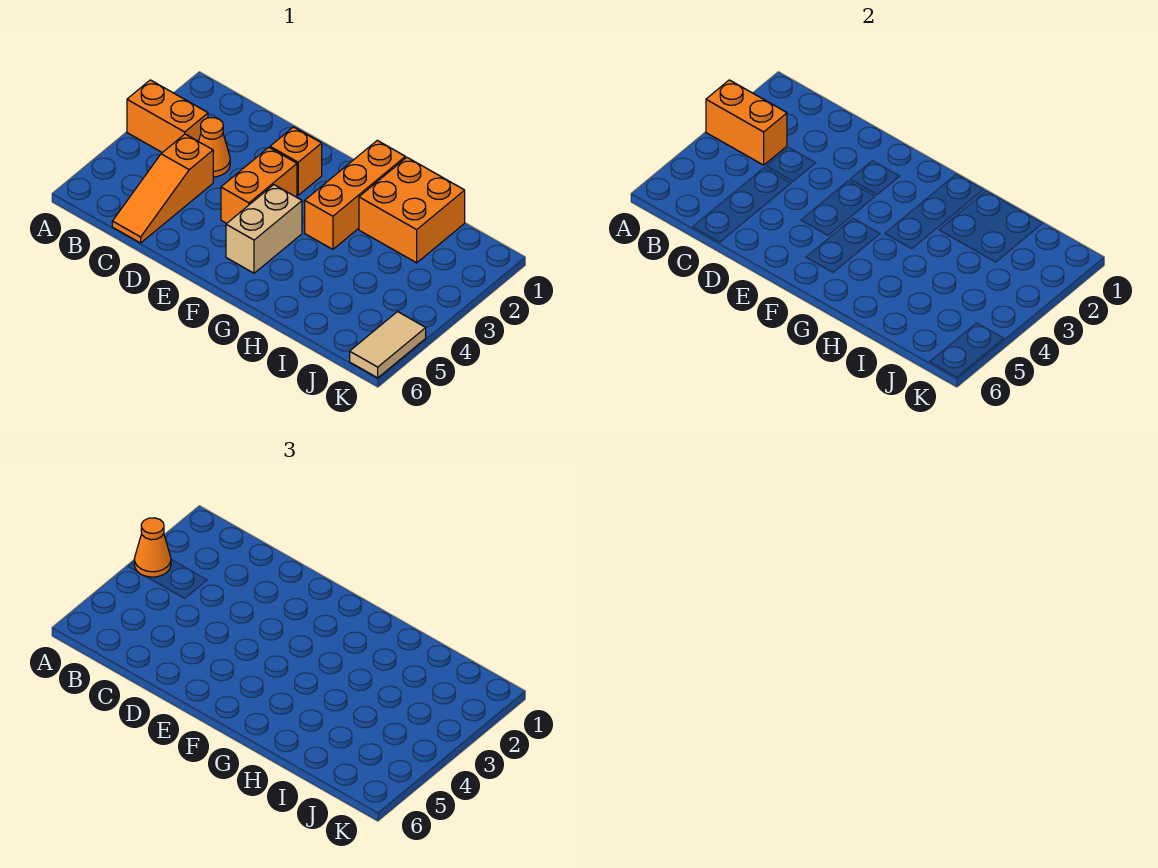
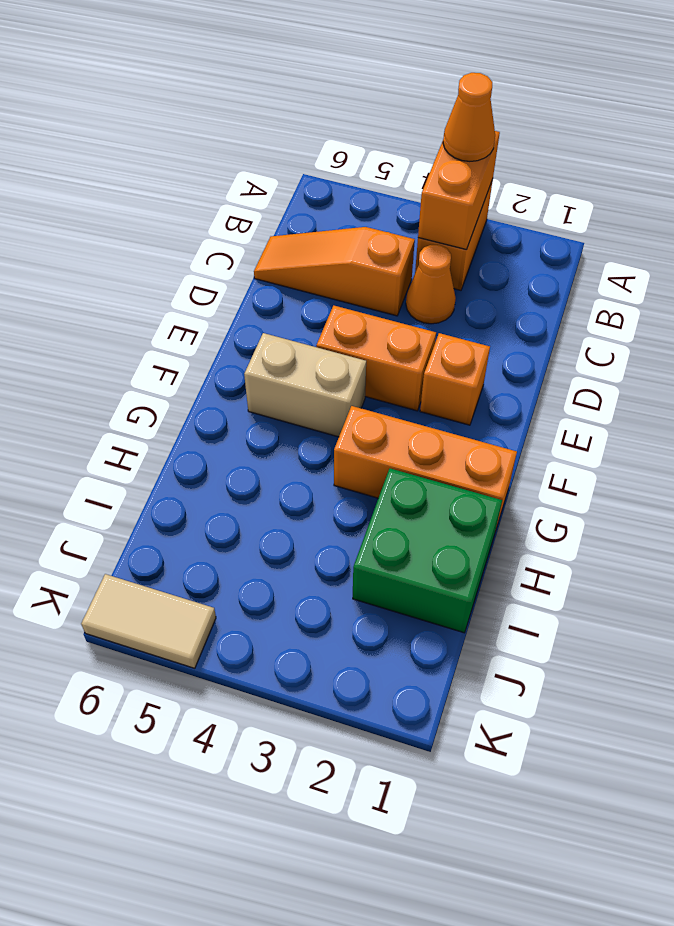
orange brick H1:I2 level 1 -> green brick H1:I2 level 1

